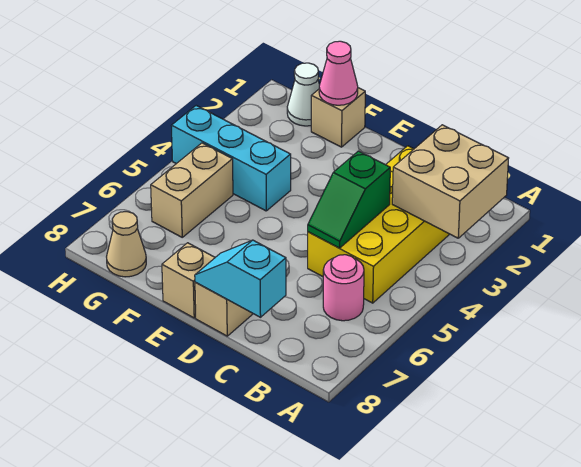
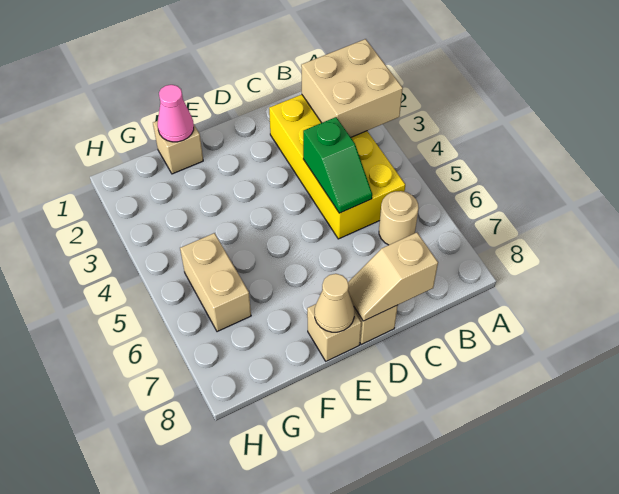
pink round brick B6 level 1 -> tan round brick B6 level 1
cyan slope C8:D8 level 2 top C -> tan slope C8:D8 level 2 top C
cyan brick F4:H4 level 1 -> none
white cone G1 level 1 -> none
tan cone G8 level 1 -> tan cone E8 level 2

